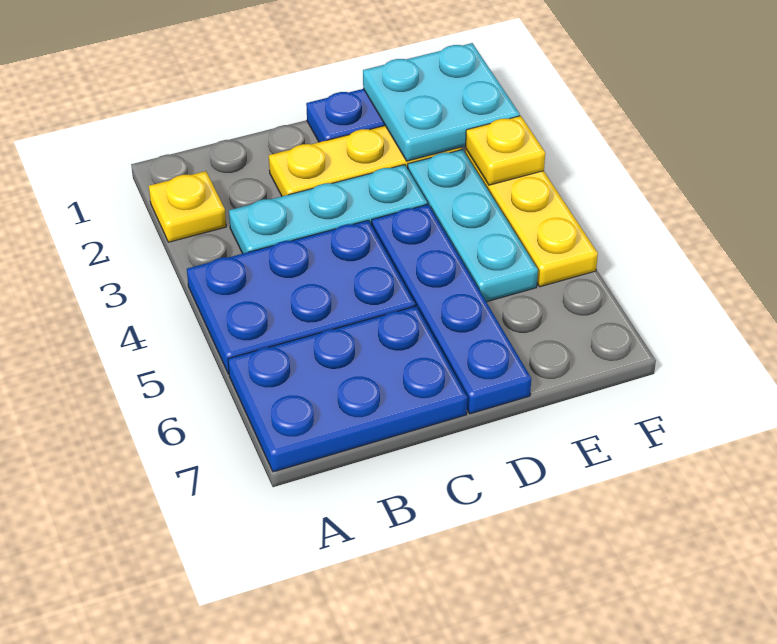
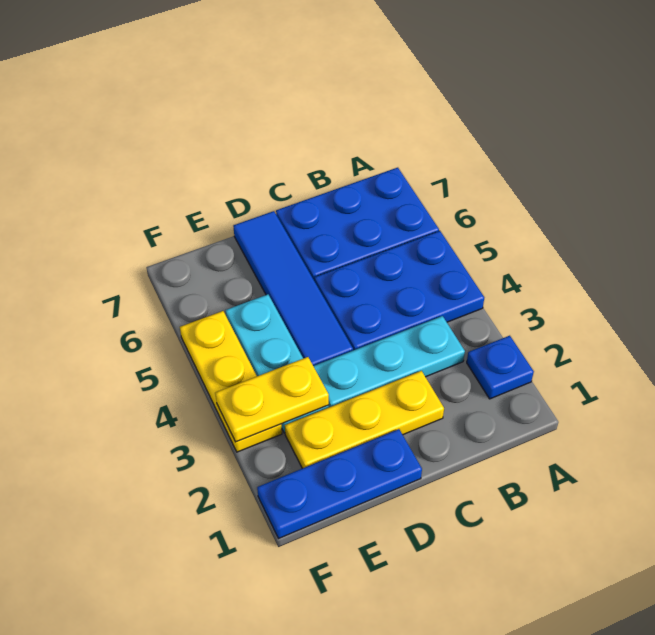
yellow plate A2 level 1 -> blue plate A2 level 1
blue plate D4:D7 level 1 -> blue tile D4:D7 level 1
cyan plate E1:F2 level 2 -> none
yellow plate F3 level 2 -> yellow plate E3:F3 level 2

